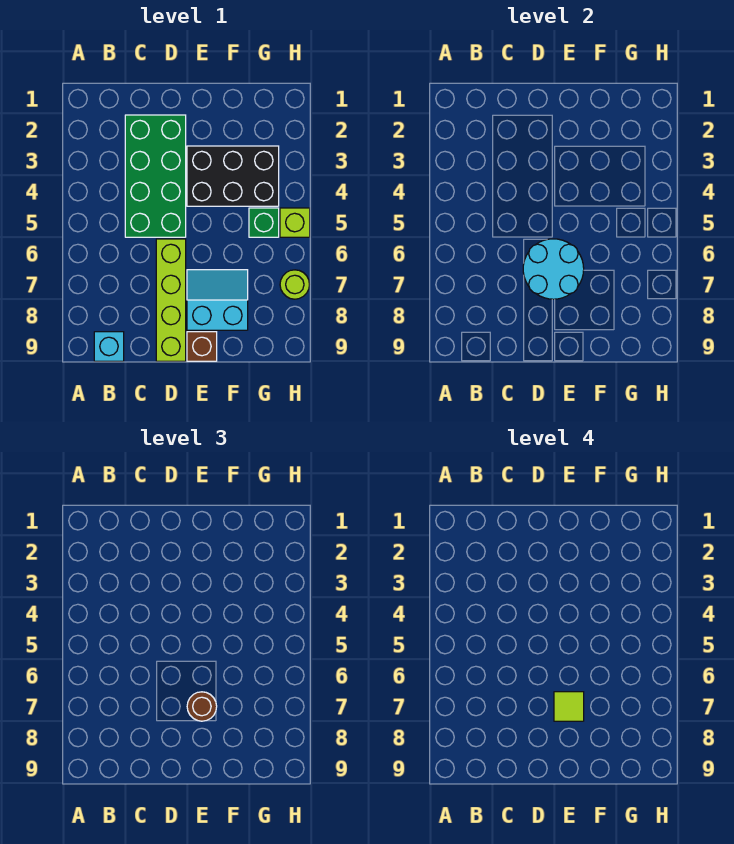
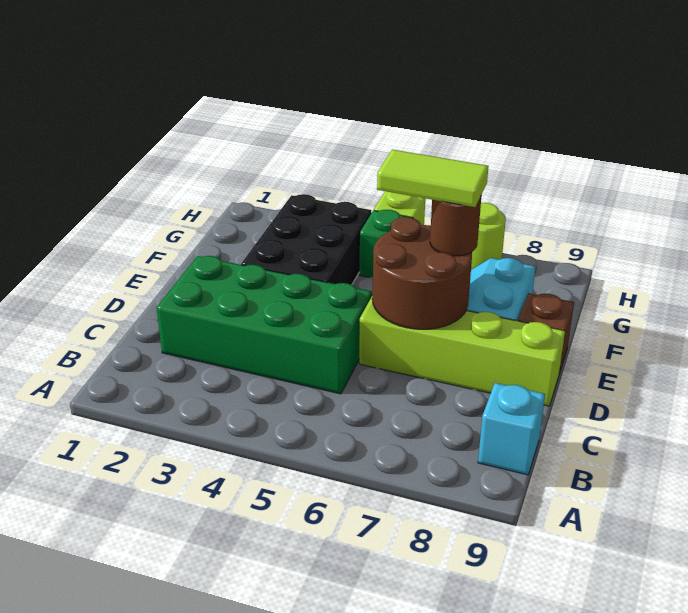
cyan round brick D6:E7 level 2 -> brown round brick D6:E7 level 2
lime tile E7 level 4 -> lime tile E6:E7 level 4

